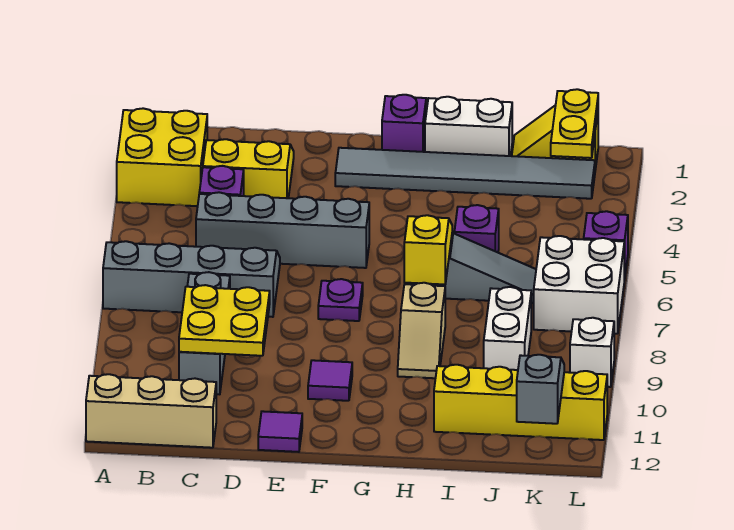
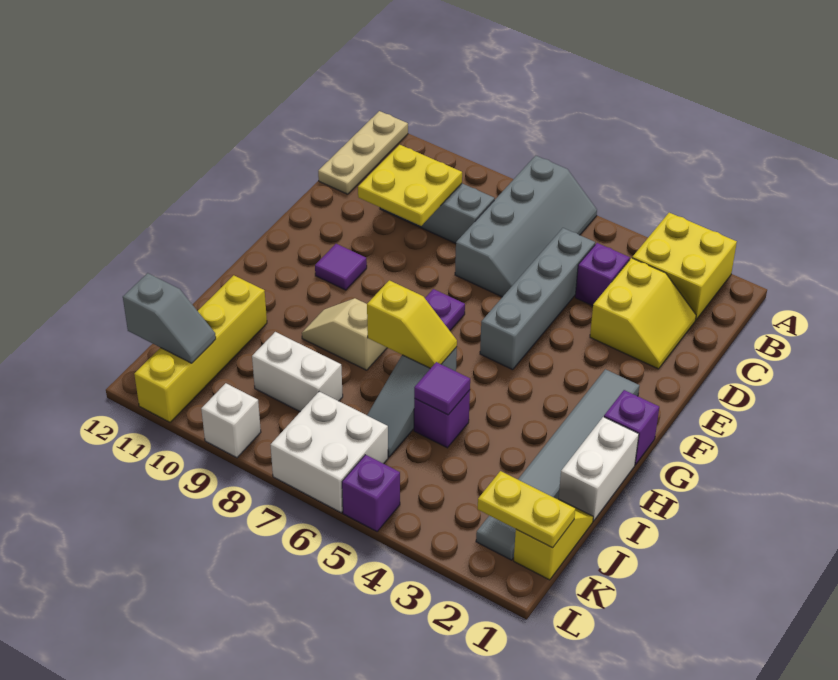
tan brick A12:C12 level 1 -> tan plate A12:C12 level 1
purple tile E12 level 1 -> purple tile I5 level 2

